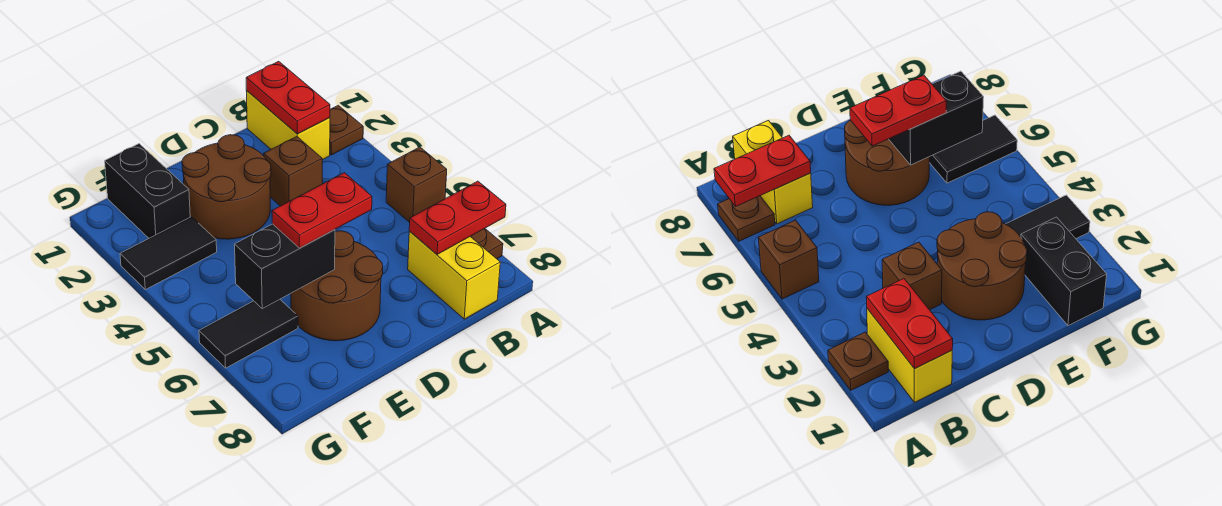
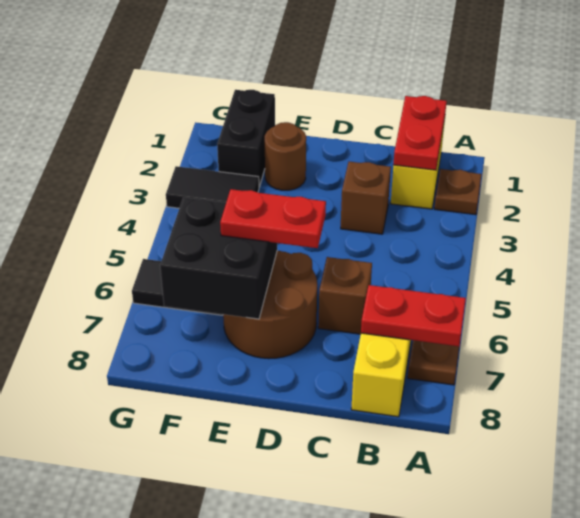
brown brick A5 level 1 -> brown brick C6 level 1
brown round brick D2:E3 level 1 -> brown round brick E2 level 1
black brick E6:F6 level 2 -> black brick E6:F7 level 2

